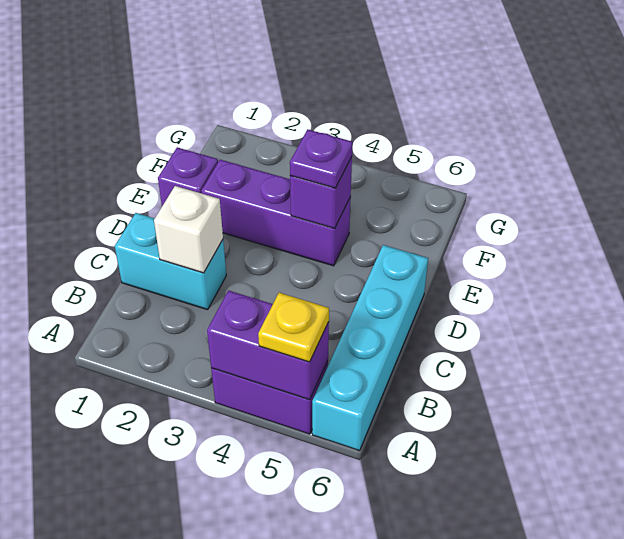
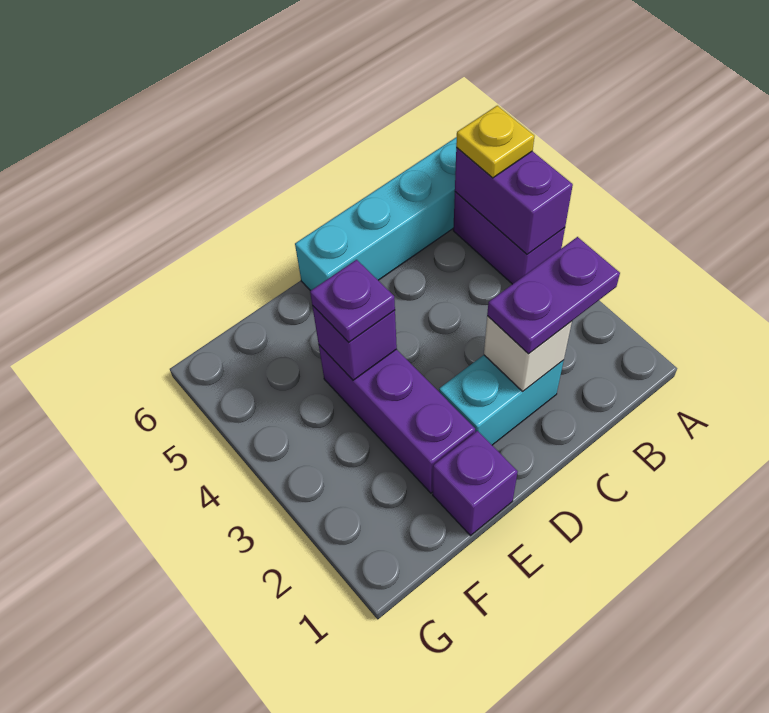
none -> purple plate B2:C2 level 3
cyan brick C1:C2 level 1 -> cyan brick C2:D2 level 1

